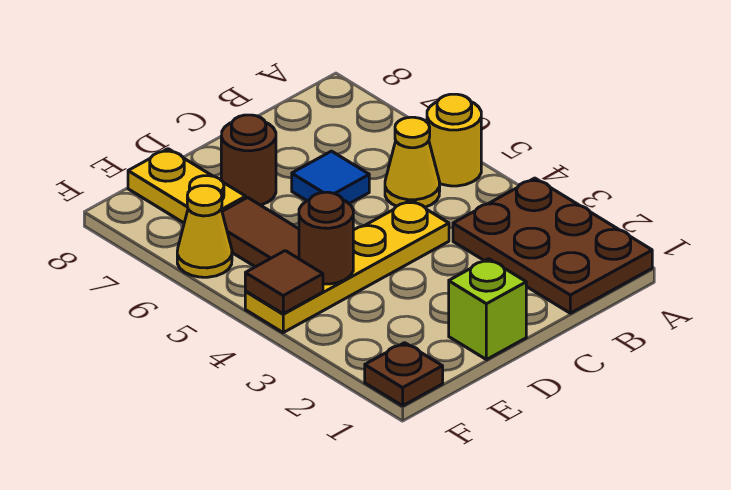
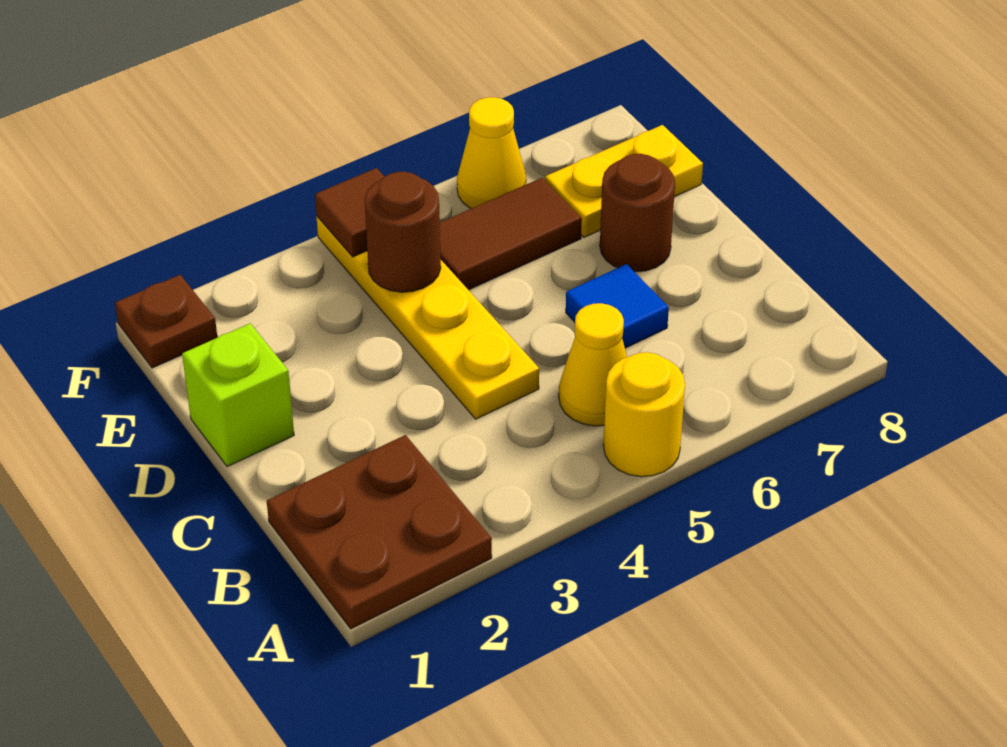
brown plate A1:B3 level 1 -> brown plate A1:B2 level 1

